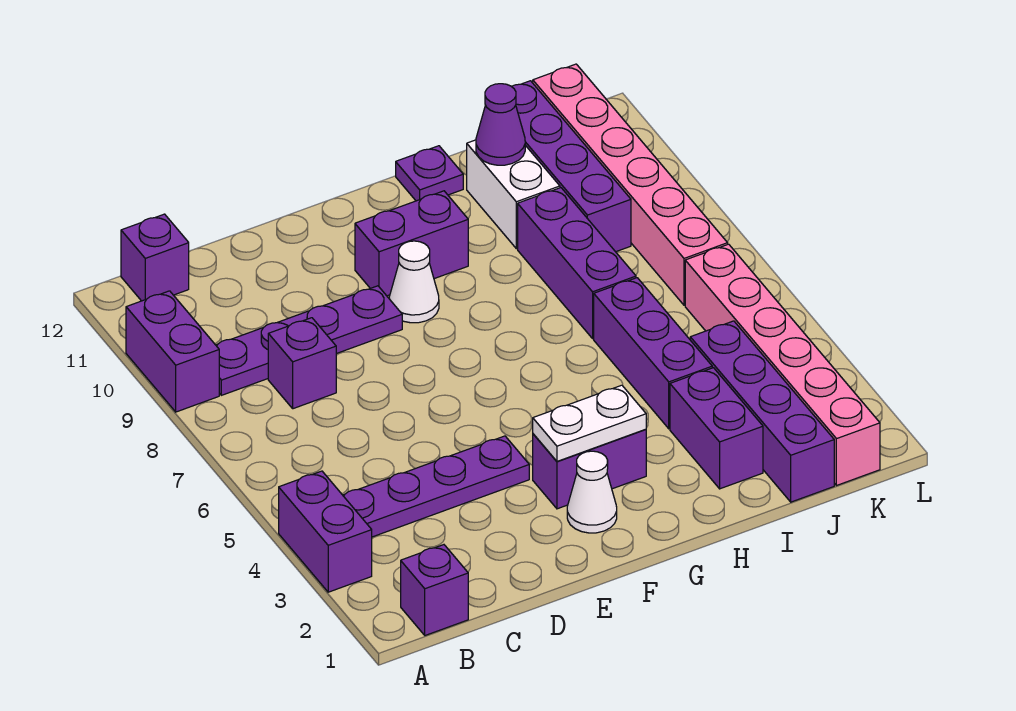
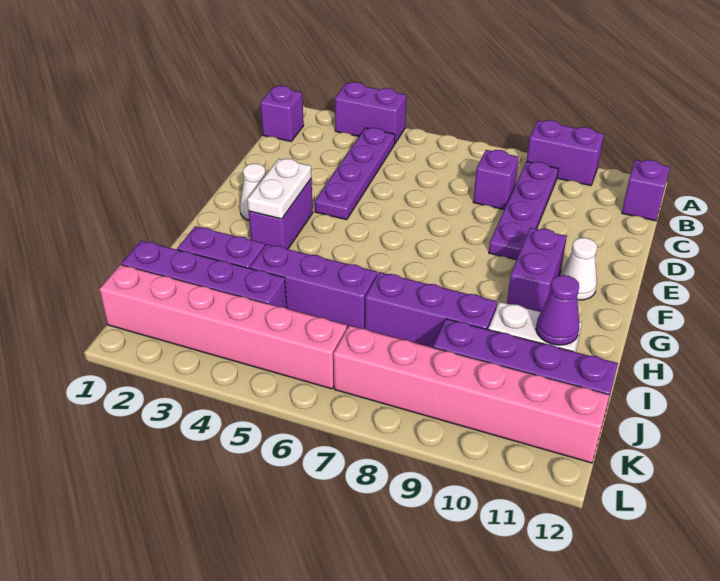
white cone F9 level 1 -> white cone F11 level 1
purple plate H12 level 1 -> none

